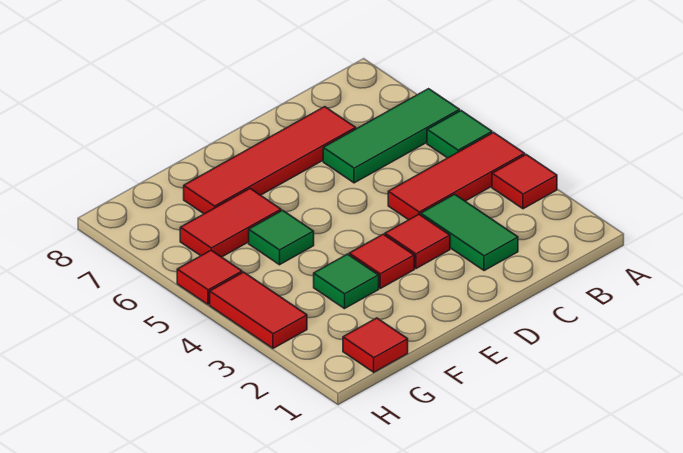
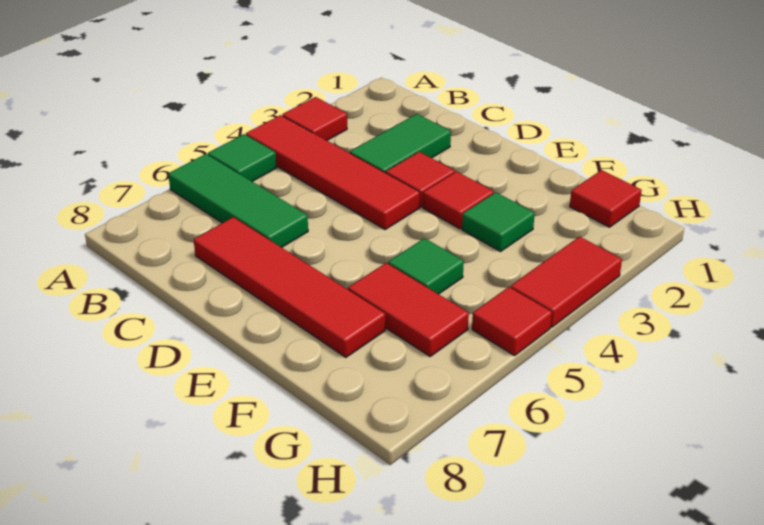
red tile A4:C4 level 1 -> red tile A4:D4 level 1

